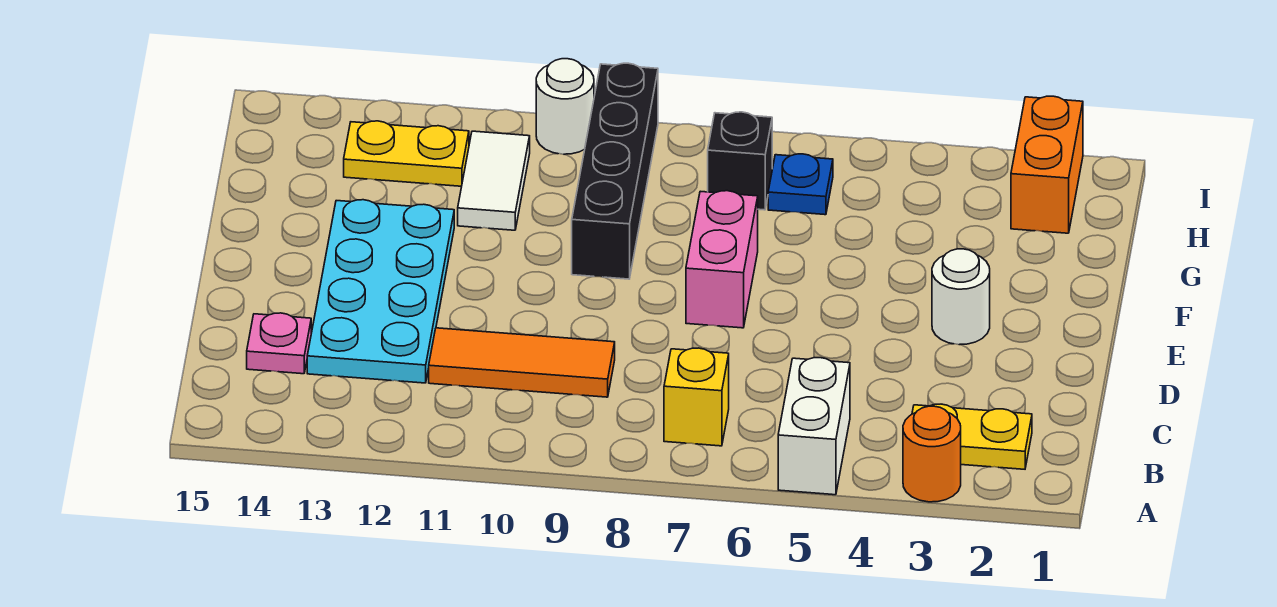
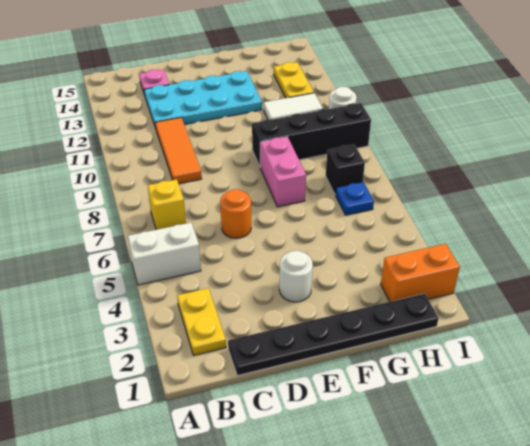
orange round brick A3 level 1 -> orange round brick D6 level 1
none -> black plate C1:H1 level 1
pink brick E7:F7 level 1 -> pink brick F7:F8 level 1

